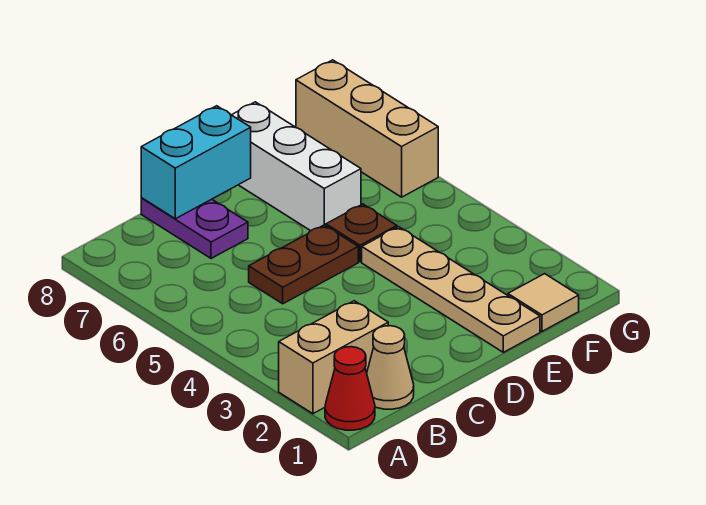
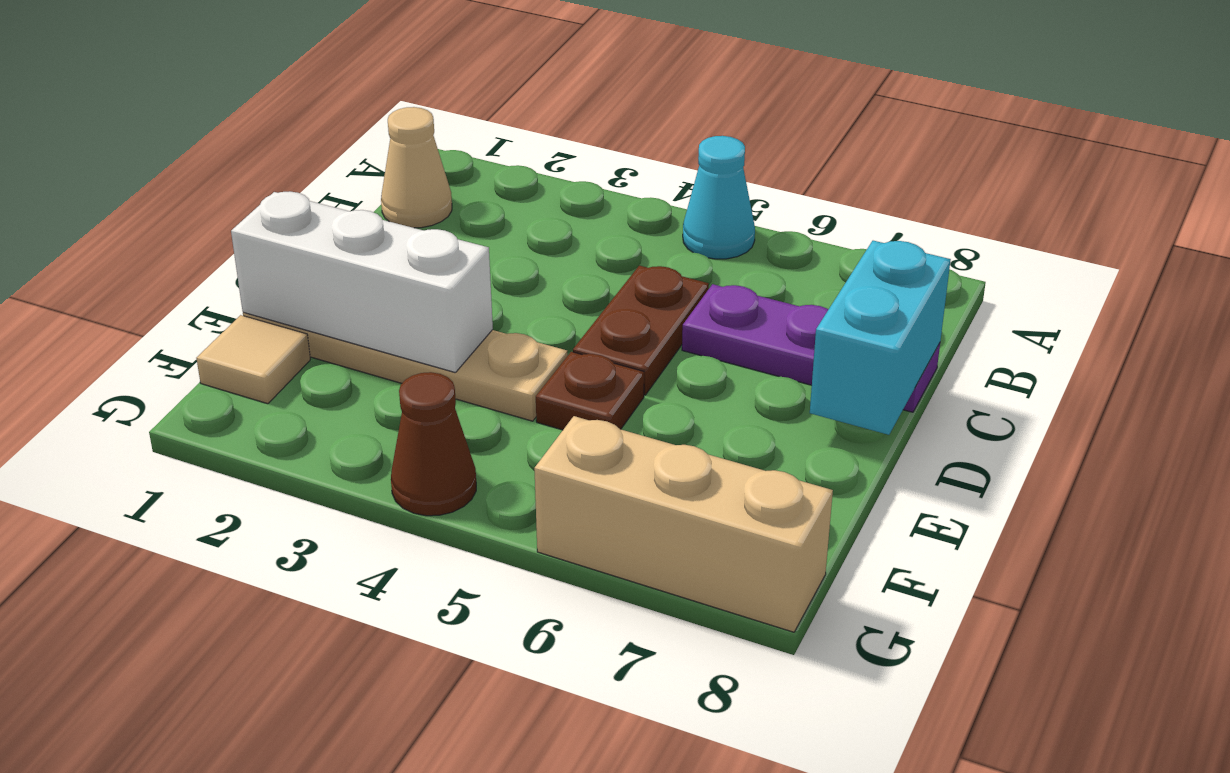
red cone A1 level 1 -> none
tan brick A2:B2 level 1 -> none
none -> cyan cone A5 level 1
purple plate C7:C8 level 1 -> purple plate C6:C8 level 1
white brick E6:E8 level 1 -> white brick E1:E3 level 2
none -> brown cone G4 level 1

